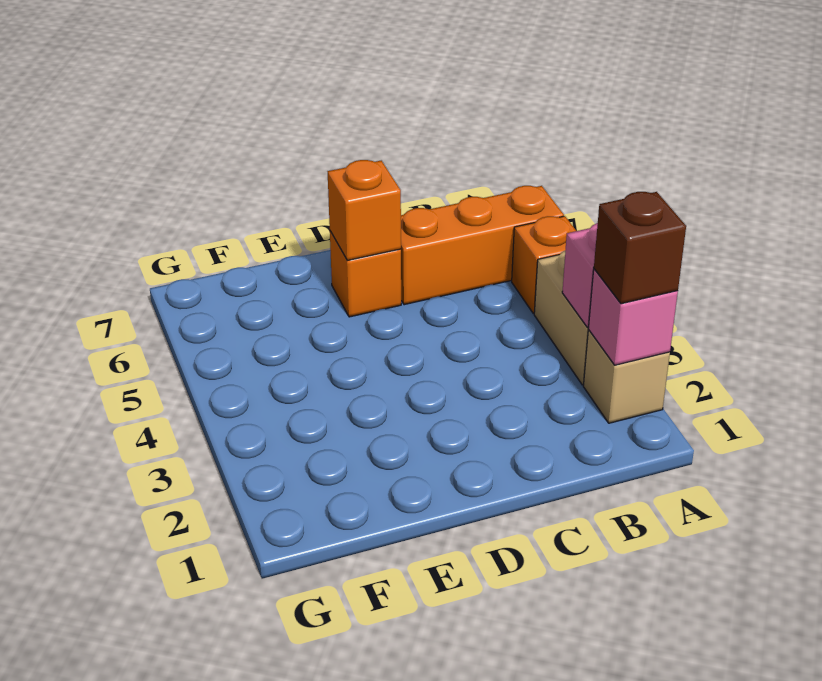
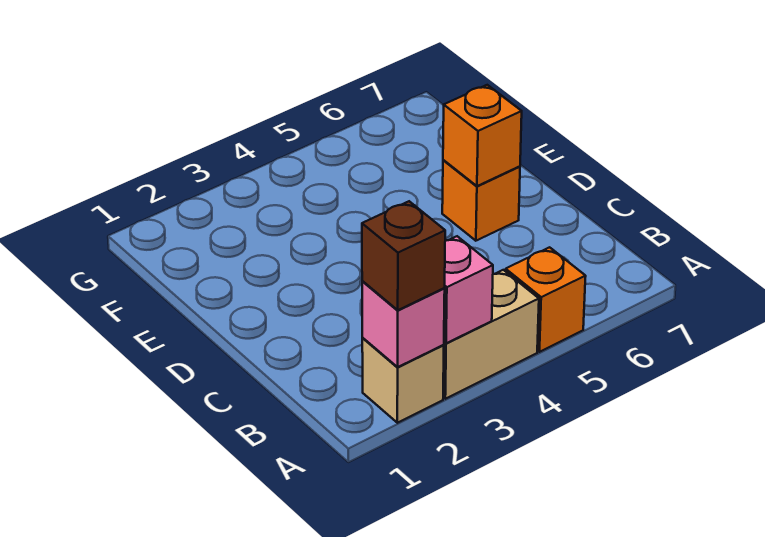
orange brick A6:C6 level 1 -> none

